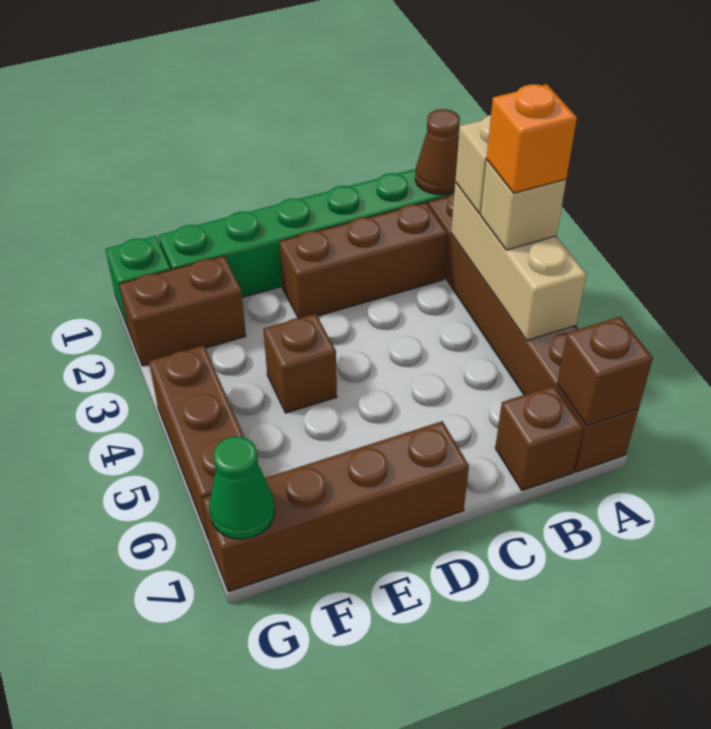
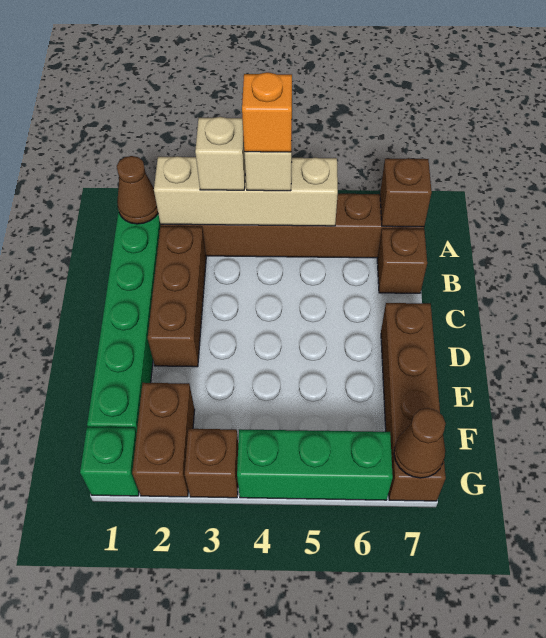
tan brick A3:A5 level 2 -> tan brick A2:A5 level 2
brown brick E4 level 1 -> brown brick G3 level 1
brown brick G4:G6 level 1 -> green brick G4:G6 level 1
green cone G7 level 2 -> brown cone G7 level 2

